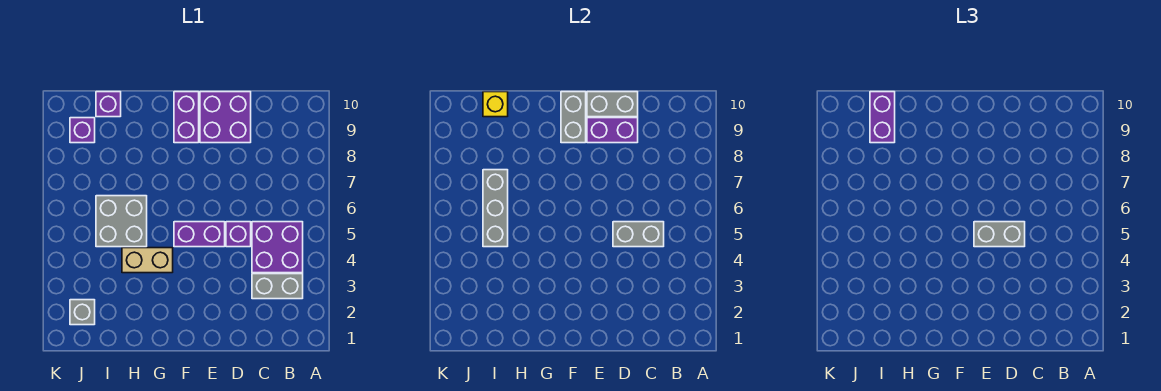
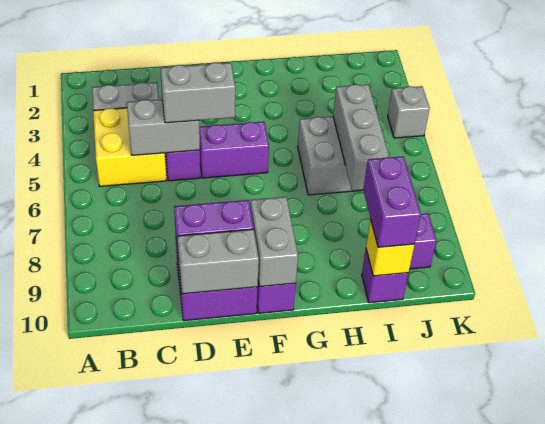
purple brick B4:C5 level 1 -> yellow brick B4:C5 level 1
tan brick G4:H4 level 1 -> none
grey brick J2 level 1 -> grey brick K4 level 1

